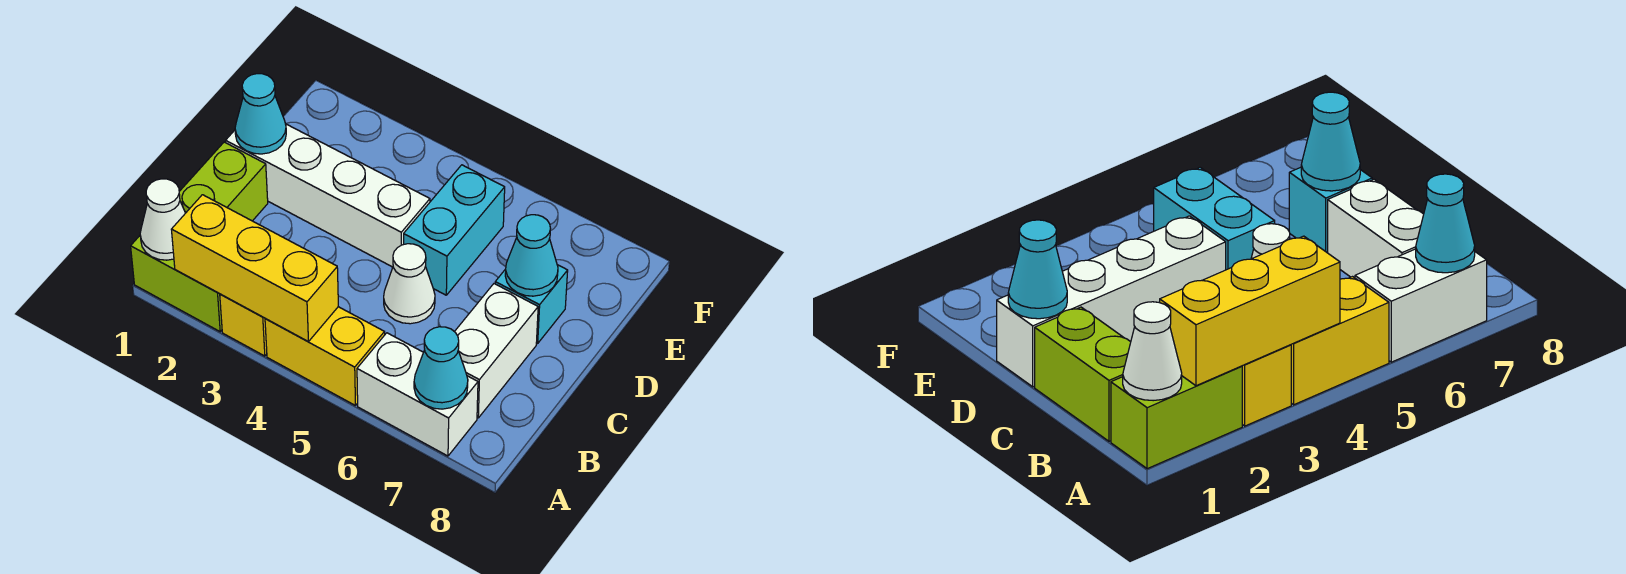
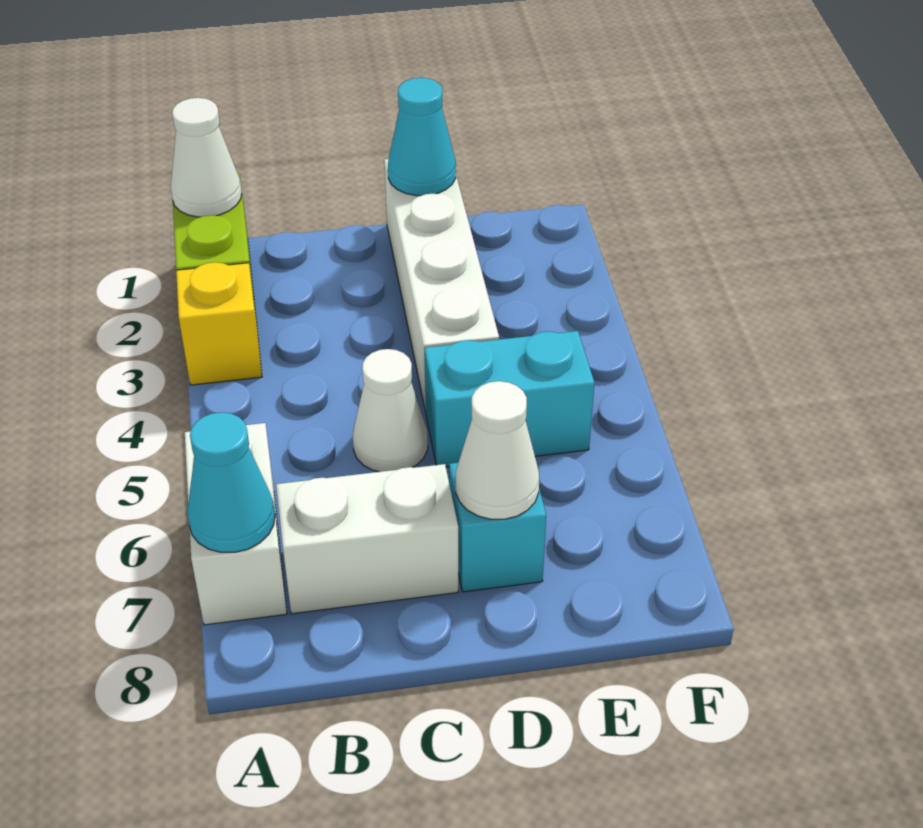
yellow brick A2:A4 level 2 -> none
yellow brick A4:A5 level 1 -> none
lime brick B1:C1 level 1 -> none
cyan cone D7 level 2 -> white cone D7 level 2

